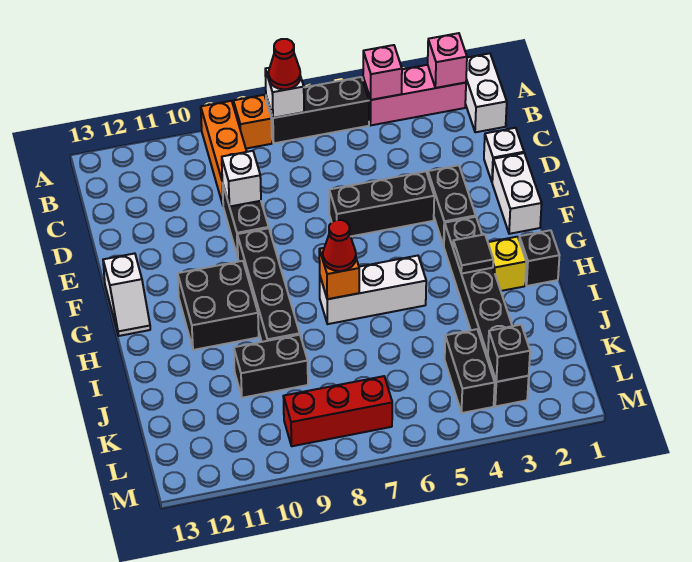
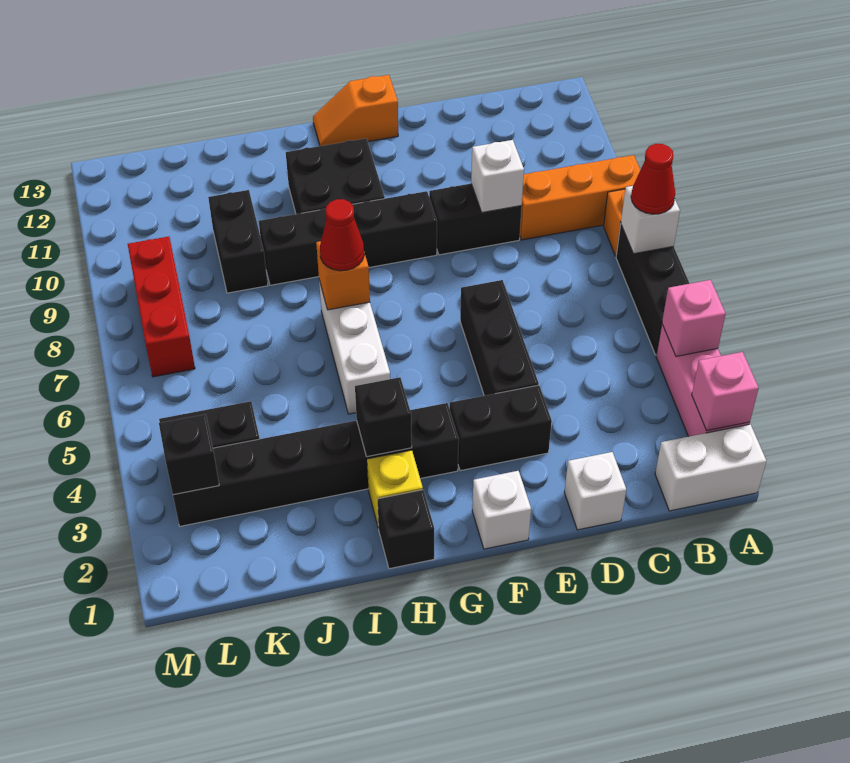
white brick E1:F1 level 1 -> white brick F1 level 1
white slope F13:G13 level 1 top F -> orange slope F13:G13 level 1 top F
black tile H3 level 2 -> black brick H3 level 2

